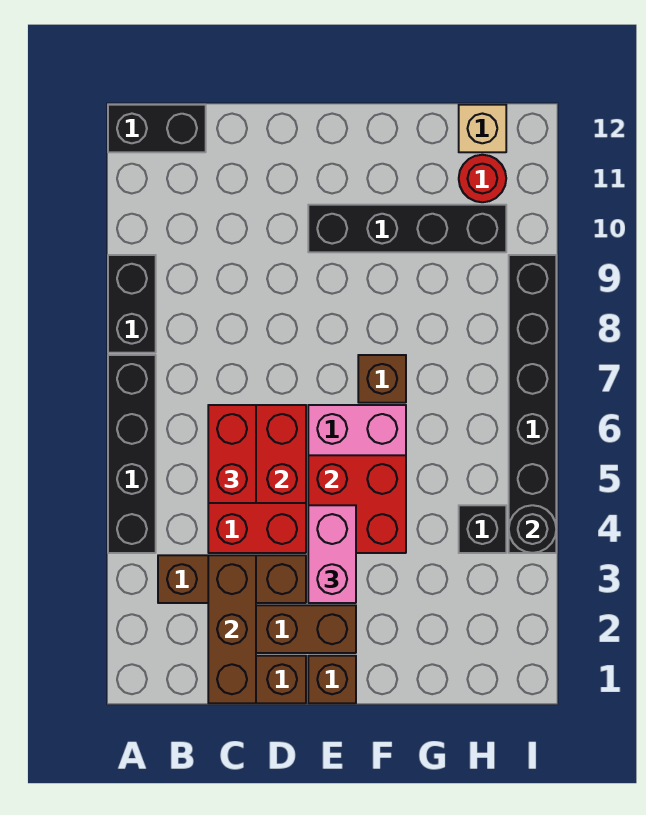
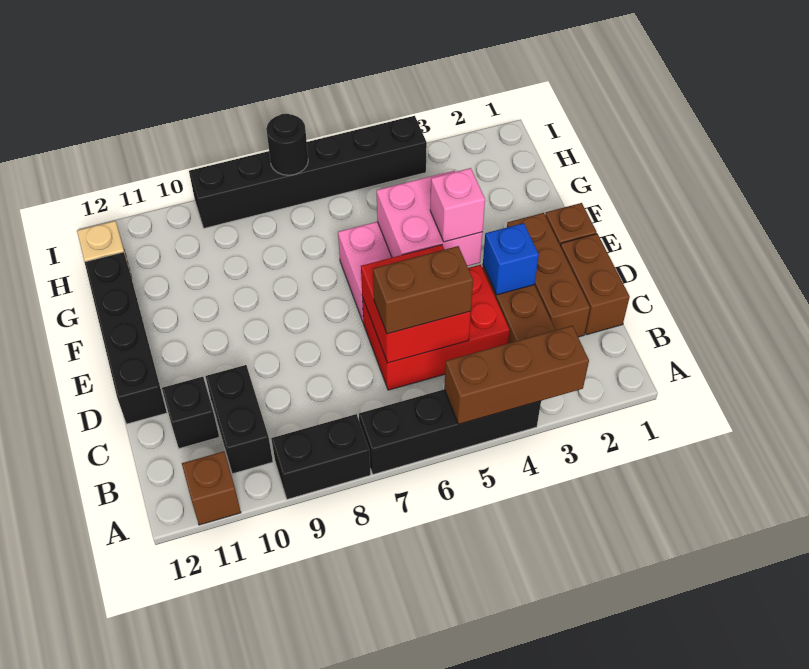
black brick A12:B12 level 1 -> black brick B10:C10 level 1
brown brick C1:C3 level 2 -> brown brick A3:A5 level 2
red brick C5:C6 level 3 -> brown brick C5:C6 level 3
none -> blue brick D3 level 2
pink brick E3:E4 level 3 -> pink brick E4 level 3
red brick E4:F5 level 2 -> pink brick E4:F5 level 2
black brick E10:H10 level 1 -> black brick D12:G12 level 1
brown brick F7 level 1 -> brown brick A11 level 1
black brick H4 level 1 -> black brick C11 level 1
red round brick H11 level 1 -> none
black round brick I4 level 2 -> black round brick I7 level 2

